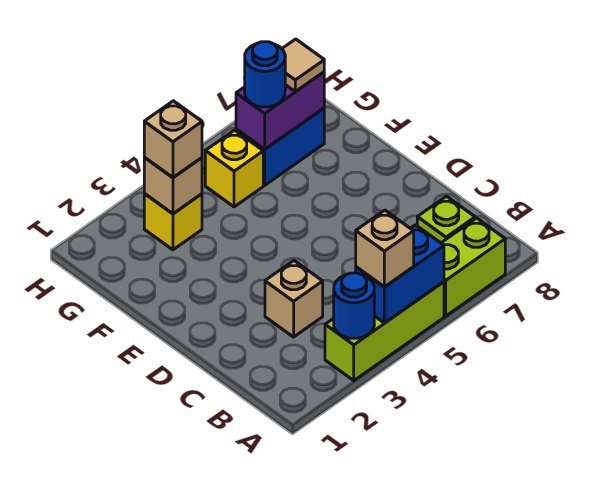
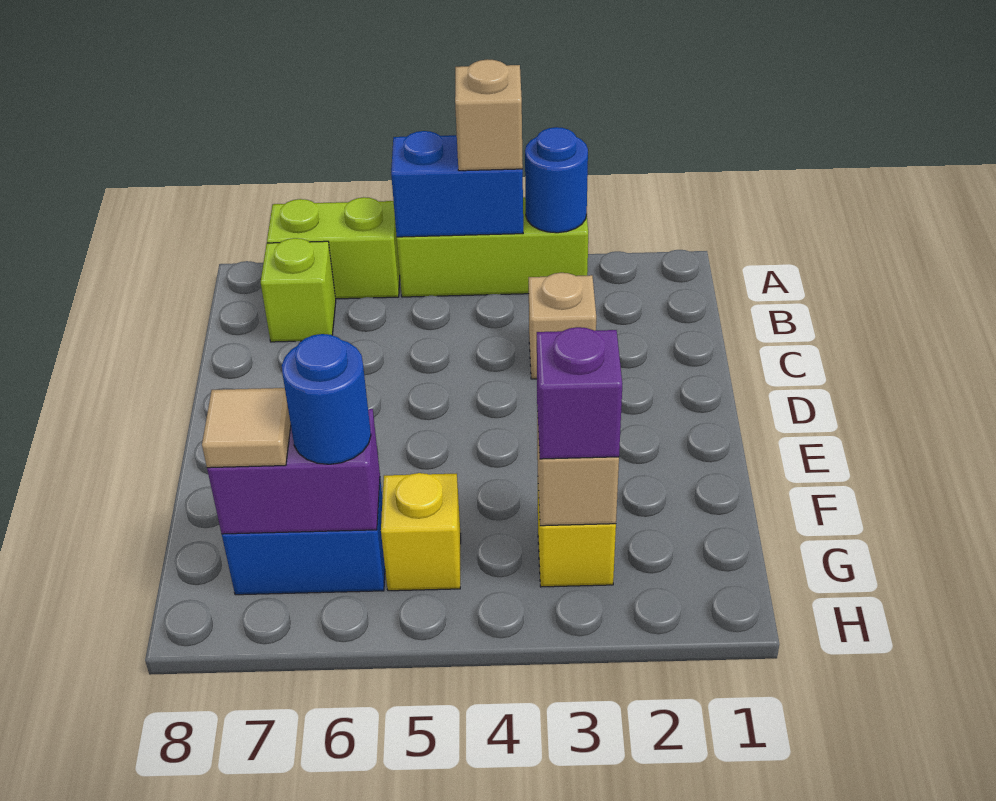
tan brick G3 level 3 -> purple brick G3 level 3

